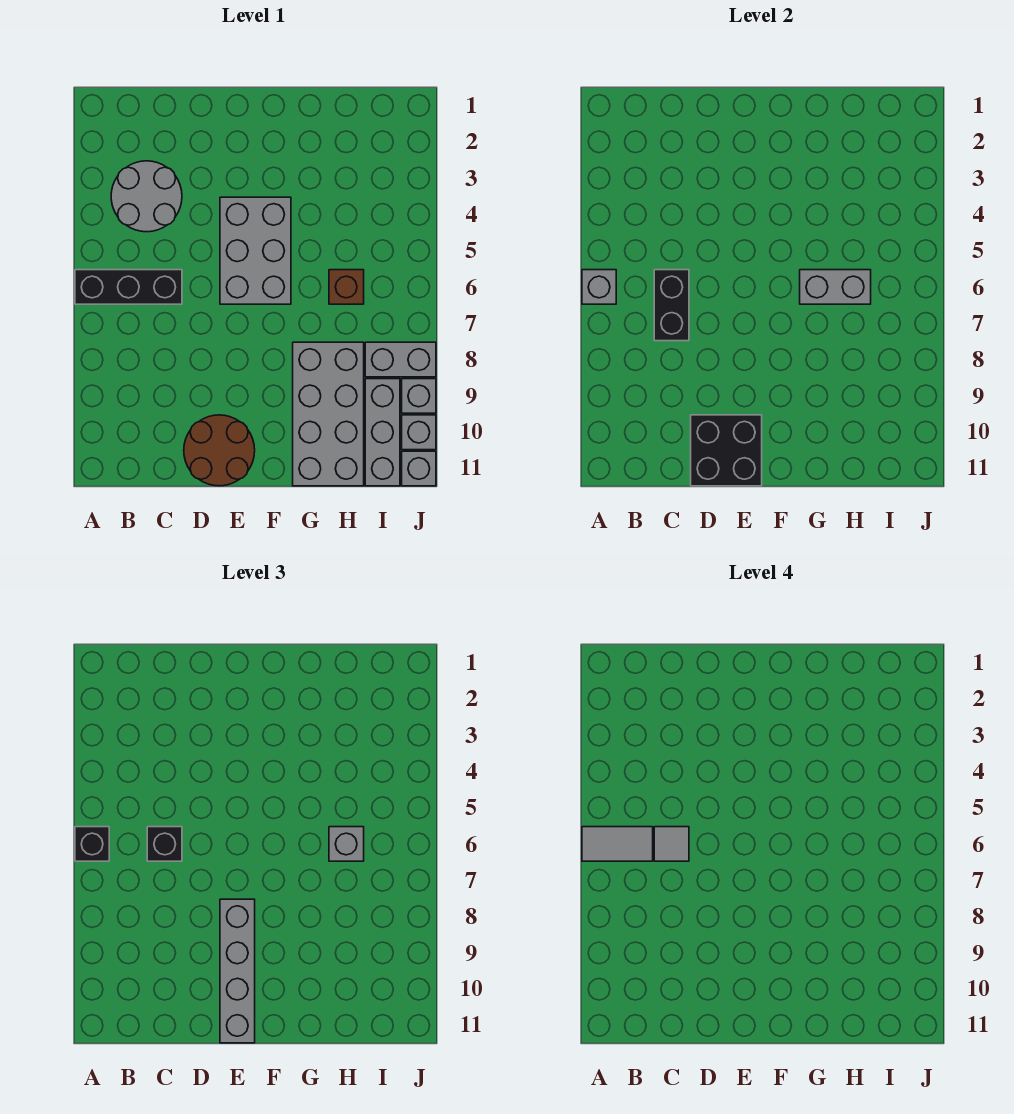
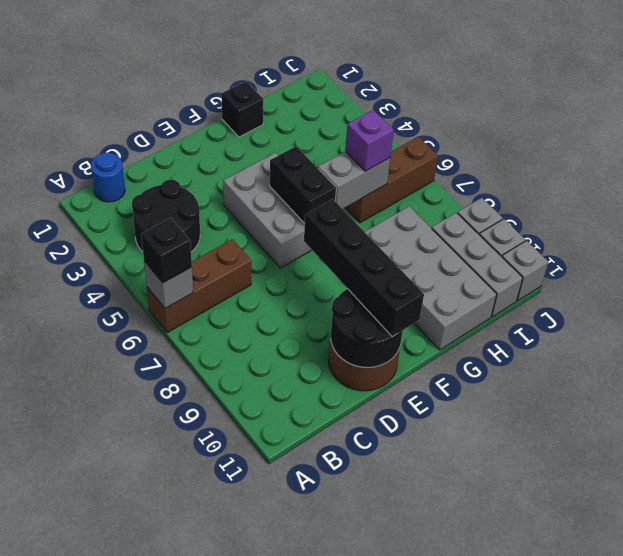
black brick A6:C6 level 1 -> brown brick A6:C6 level 1
grey tile A6:B6 level 4 -> none
none -> blue round brick B1 level 1
grey round brick B3:C4 level 1 -> black round brick B3:C4 level 1
black brick C6:C7 level 2 -> black brick F5:F6 level 2
black brick C6 level 3 -> black brick G1 level 1
grey tile C6 level 4 -> none
black brick D10:E11 level 2 -> black round brick D10:E11 level 2
grey brick E8:E11 level 3 -> black brick E8:E11 level 3
brown brick H6 level 1 -> brown brick H6:J6 level 1
grey brick H6 level 3 -> purple brick H6 level 3
grey brick I8:J8 level 1 -> none

